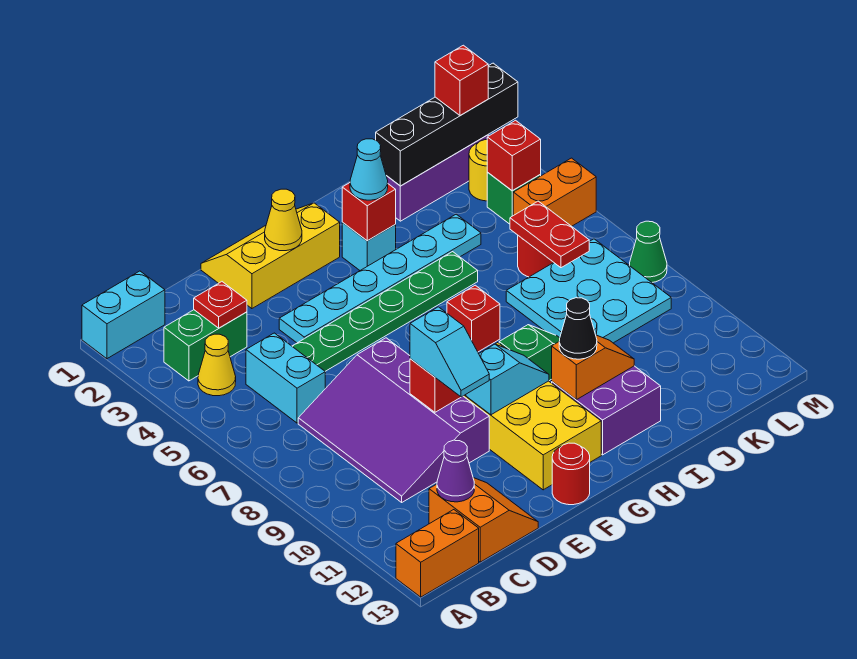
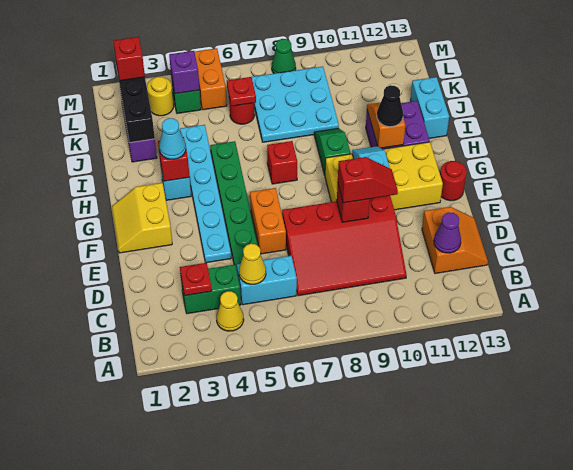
cyan brick A1:B1 level 1 -> cyan brick I13:J13 level 1
orange brick A13:B13 level 1 -> orange brick E6:F6 level 1
green brick B3:C3 level 1 -> green brick C3:C4 level 1
purple slope C7:E10 level 1 top E -> red slope C7:E10 level 1 top E
orange slope C12:D13 level 1 top C -> orange slope C12:D13 level 1 top 12
yellow slope E1:G2 level 1 top 2 -> yellow slope F1:G2 level 1 top 2
cyan slope E9:E10 level 3 top 9 -> red slope E9:E10 level 3 top 9
yellow cone F2 level 2 -> yellow cone C5 level 2
red plate K6:K7 level 2 -> red plate K6 level 2
red brick L4 level 2 -> purple brick L4 level 2

